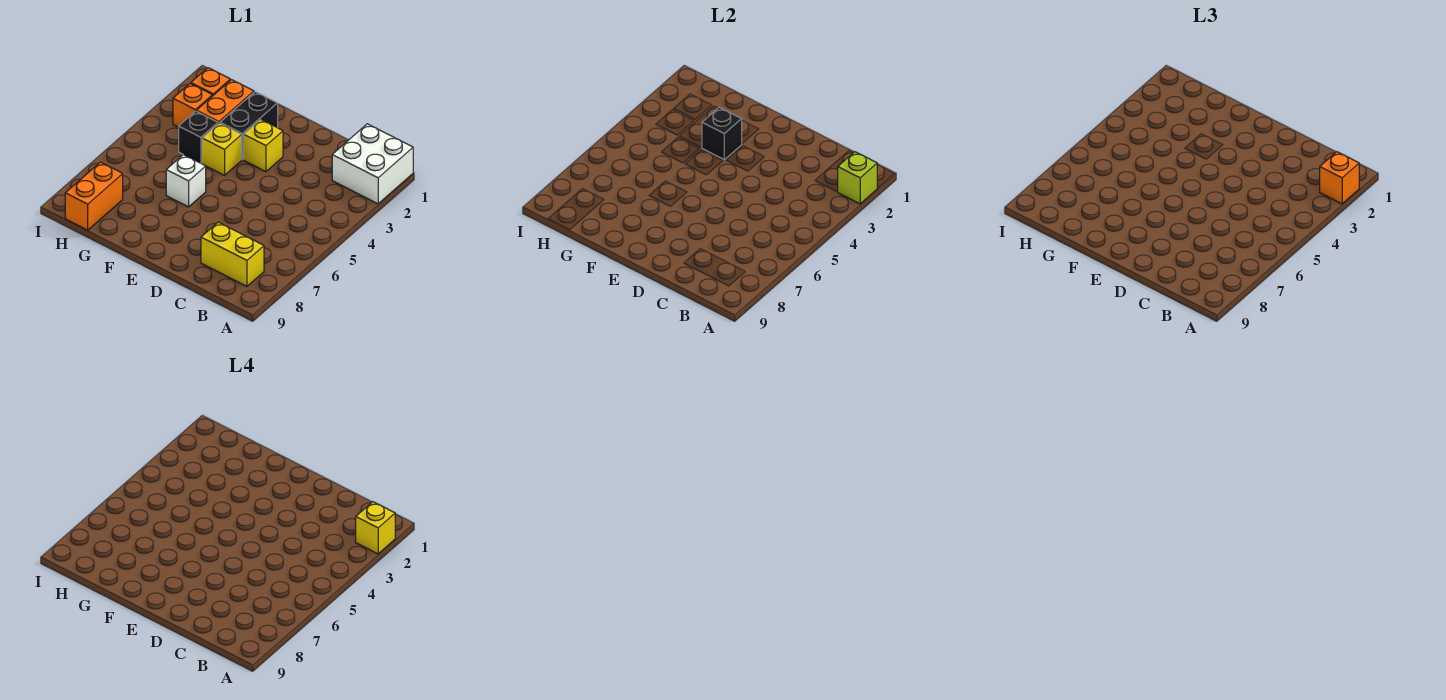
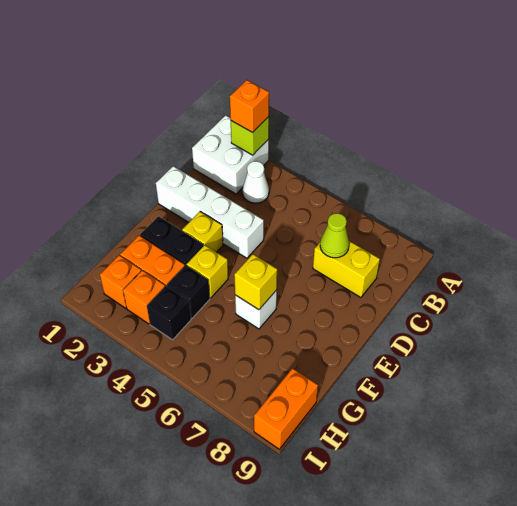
yellow brick A2 level 4 -> yellow brick F6 level 2
none -> white cone B3 level 1
yellow brick B8:C8 level 1 -> yellow brick C7:C8 level 1
none -> lime cone C7 level 2
none -> white brick D1:D4 level 1
black brick F3 level 2 -> black brick H4 level 1
orange brick H8:H9 level 1 -> orange brick H9:I9 level 1

